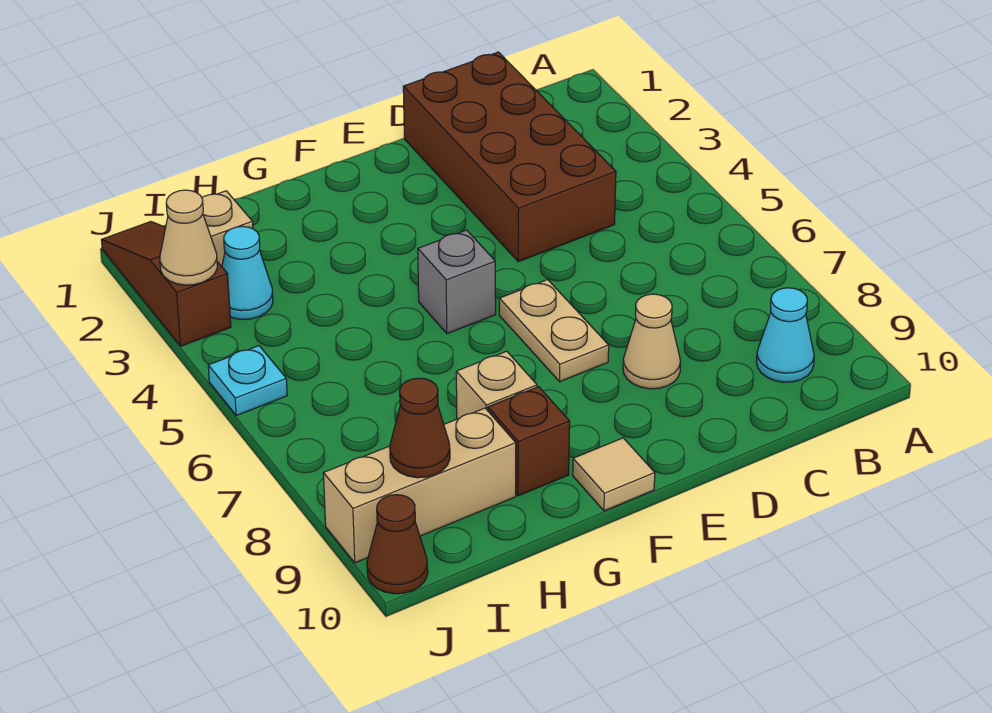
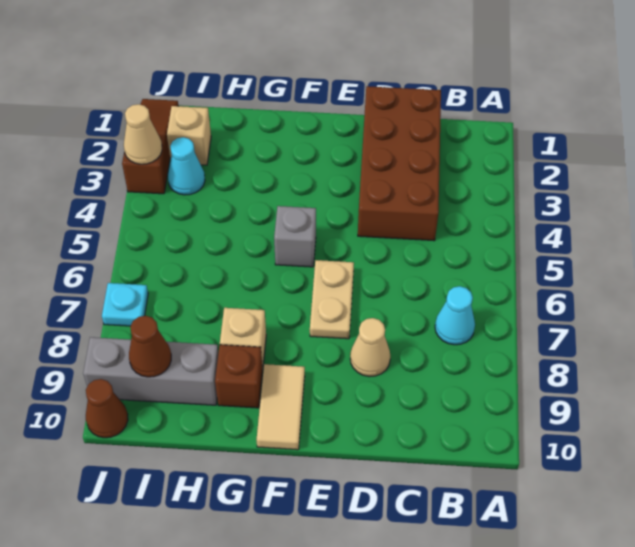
cyan cone B9 level 1 -> cyan cone B7 level 1
tan tile F10 level 1 -> tan tile F9:F10 level 1
tan brick H9:J9 level 1 -> grey brick H9:J9 level 1
cyan plate J5 level 1 -> cyan plate J7 level 1

